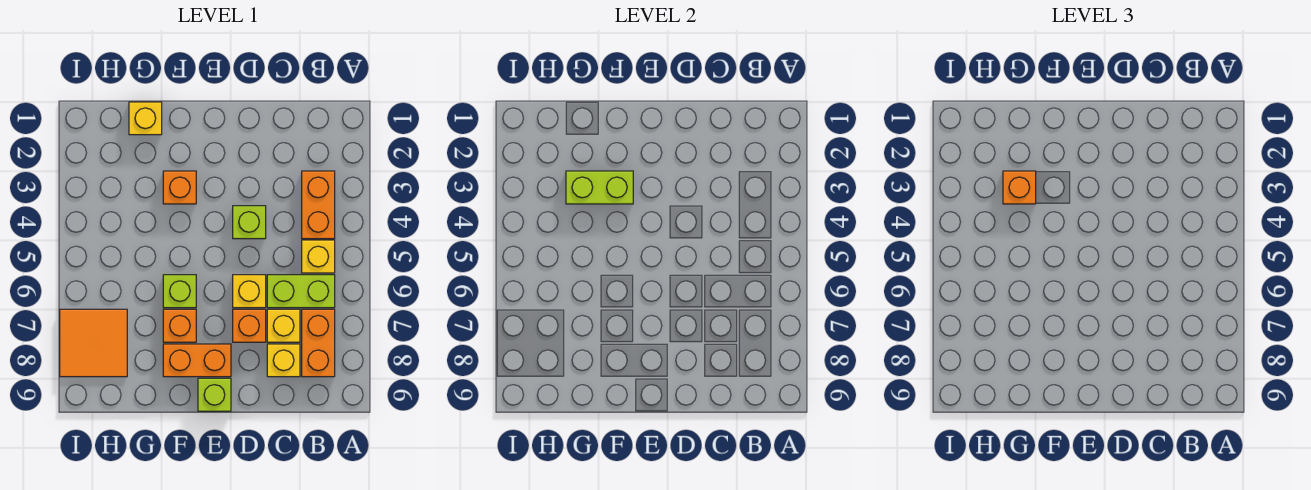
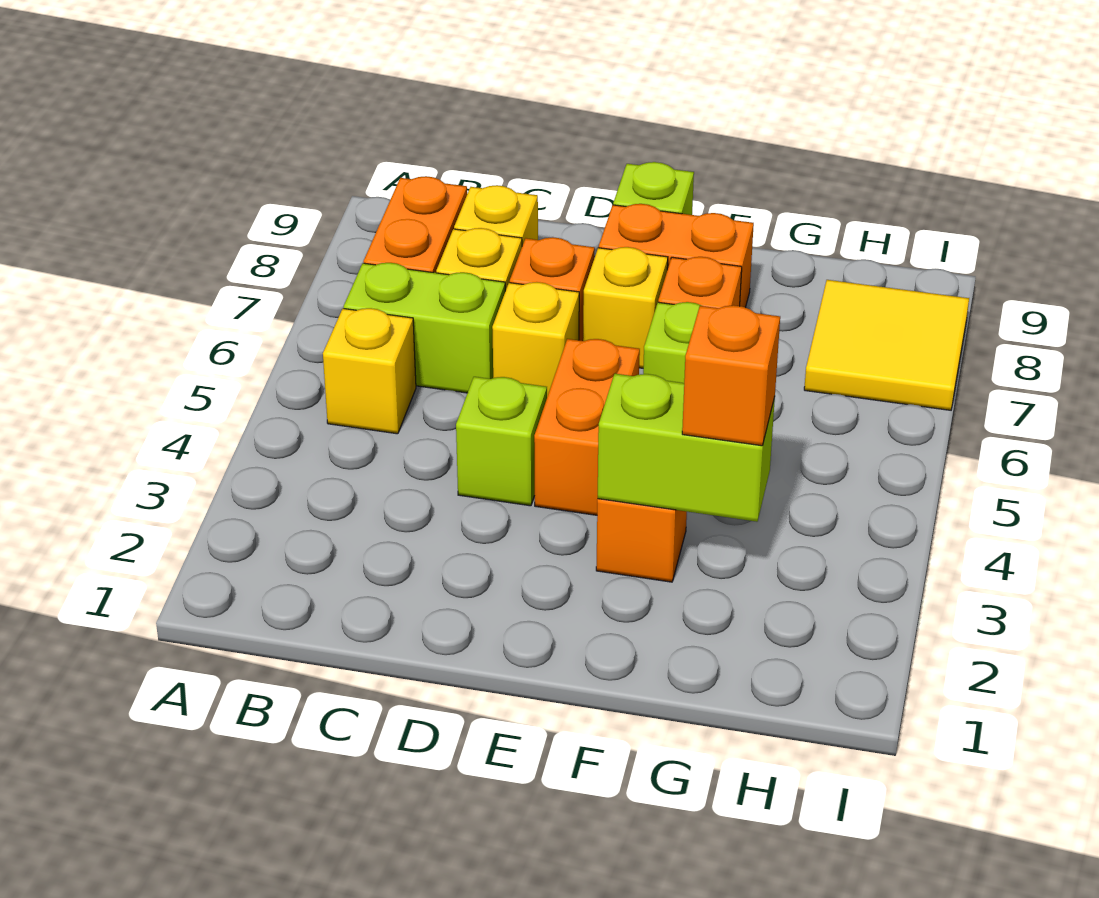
orange brick B3:B4 level 1 -> orange brick E4:E5 level 1
yellow brick G1 level 1 -> yellow brick E7 level 1
orange tile H7:I8 level 1 -> yellow tile H7:I8 level 1

